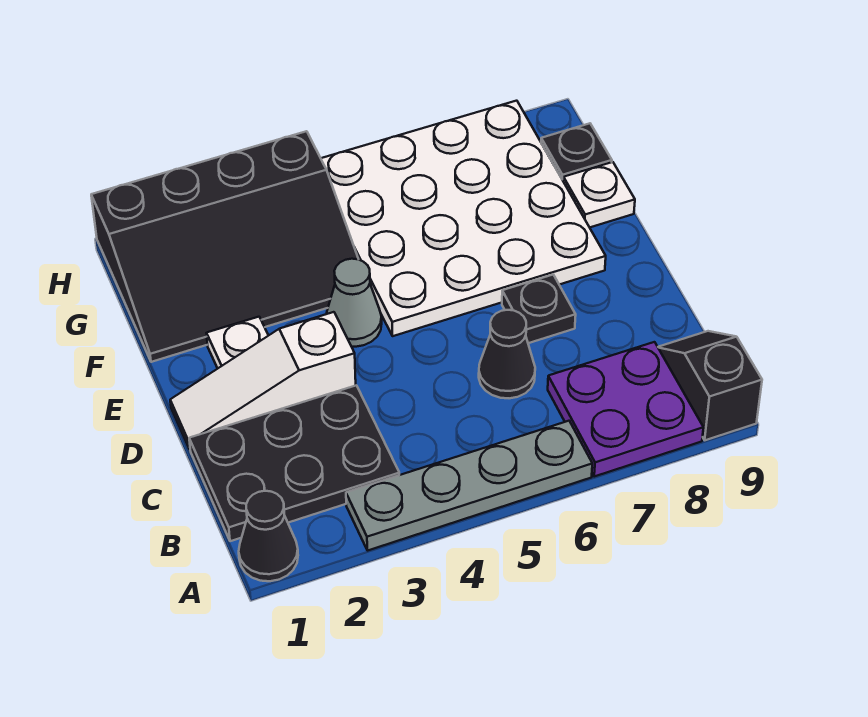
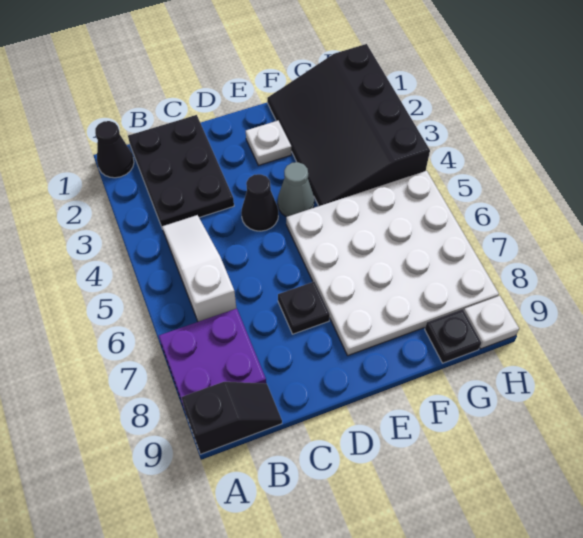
grey plate A3:A6 level 1 -> none
black cone C6 level 1 -> black cone D4 level 1
white slope D1:D3 level 1 top 3 -> white slope B4:B6 level 1 top 6
white plate F9 level 1 -> white plate H9 level 1

